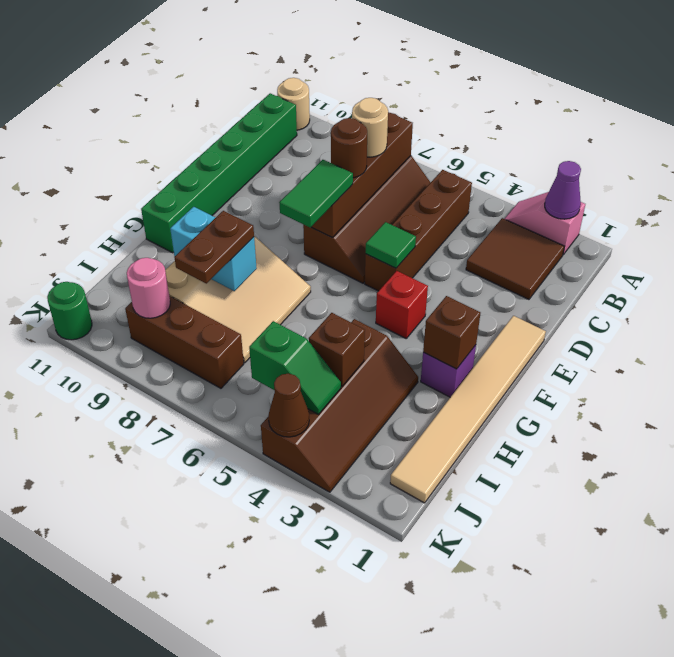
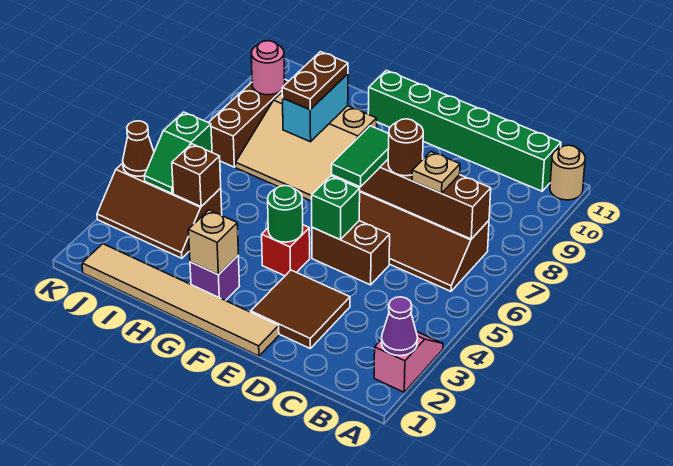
brown tile B2:C3 level 1 -> brown tile D2:E3 level 1
brown brick B5:E5 level 1 -> brown brick D5:E5 level 1
tan round brick C7 level 3 -> tan plate C7 level 3
green tile E5 level 2 -> green brick E5 level 2
green tile E7:F7 level 3 -> green tile E6:E7 level 3
brown brick G2 level 2 -> tan brick G2 level 2
brown slope H3:K4 level 1 top 4 -> brown slope I3:K4 level 1 top 4
brown plate H8:I8 level 3 -> brown plate H8:H9 level 3
green round brick K11 level 1 -> green round brick F4 level 2

